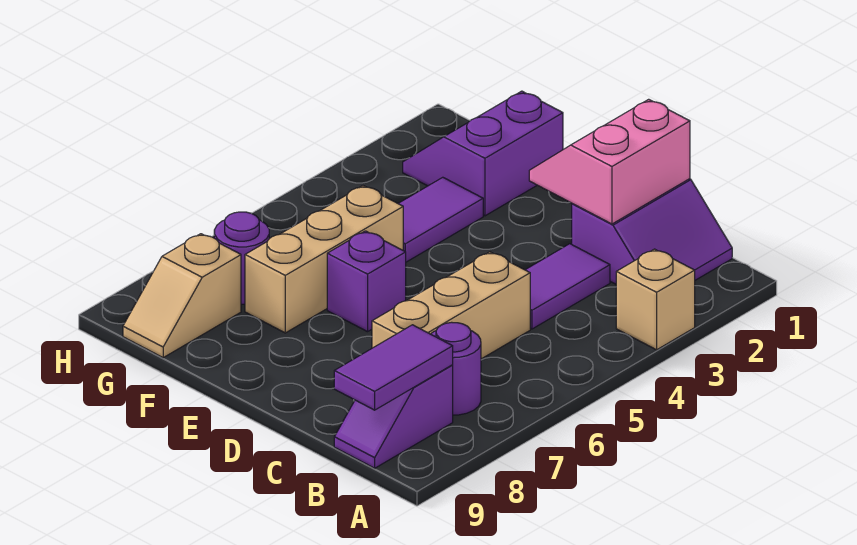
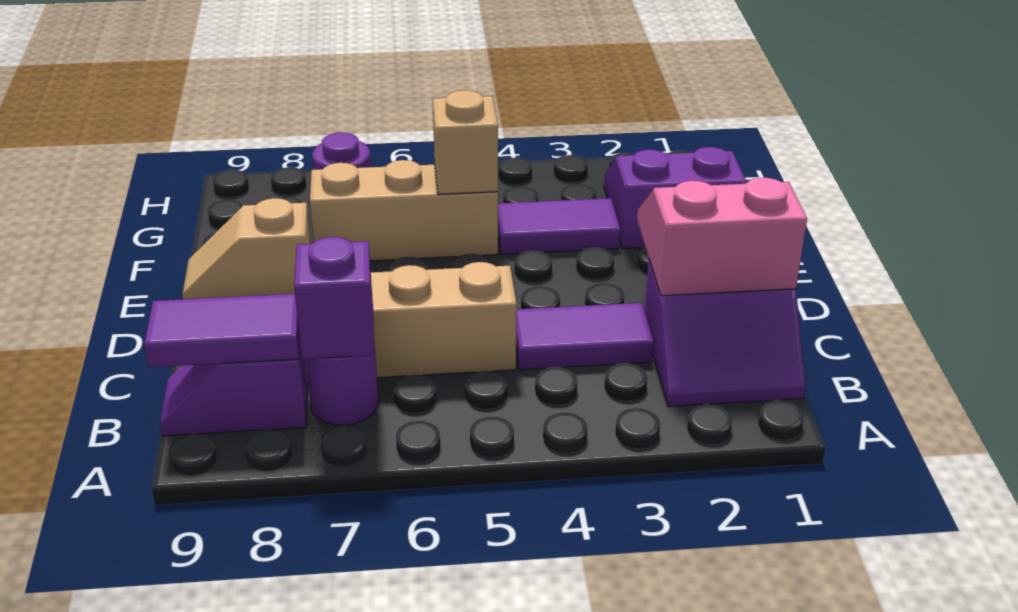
tan brick A3 level 1 -> tan brick F5 level 2
purple brick E6 level 1 -> purple brick B7 level 2
tan slope G8:G9 level 1 top 8 -> tan slope E8:E9 level 1 top 8

